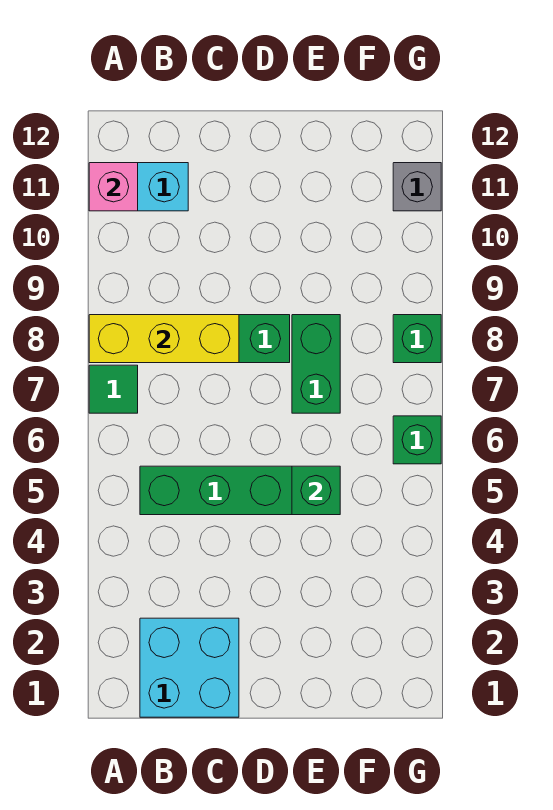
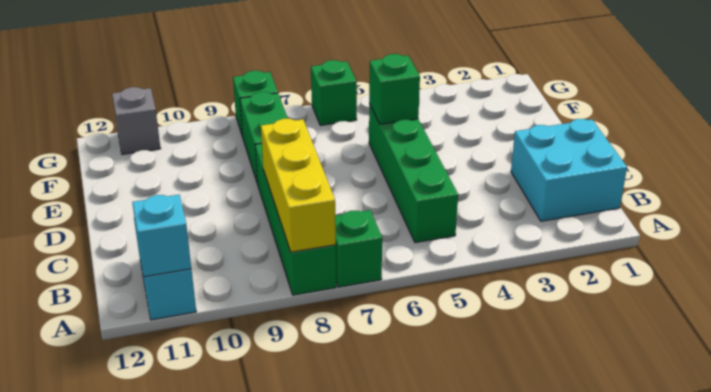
green tile A7 level 1 -> green brick A7 level 1
pink brick A11 level 2 -> cyan brick A11 level 2
green brick E7:E8 level 1 -> green brick E8:F8 level 1

